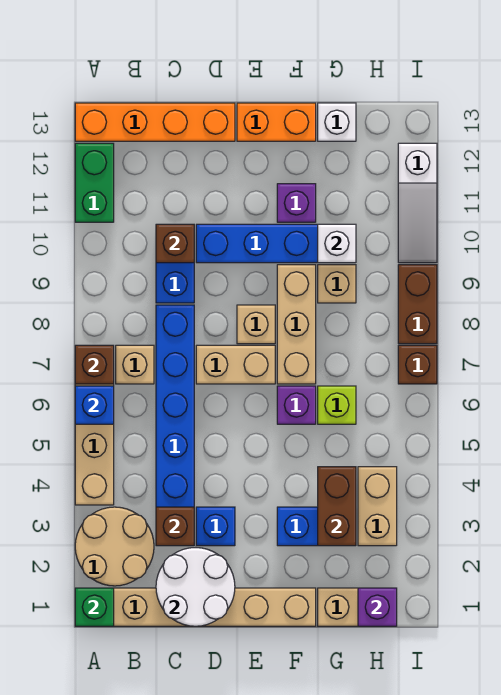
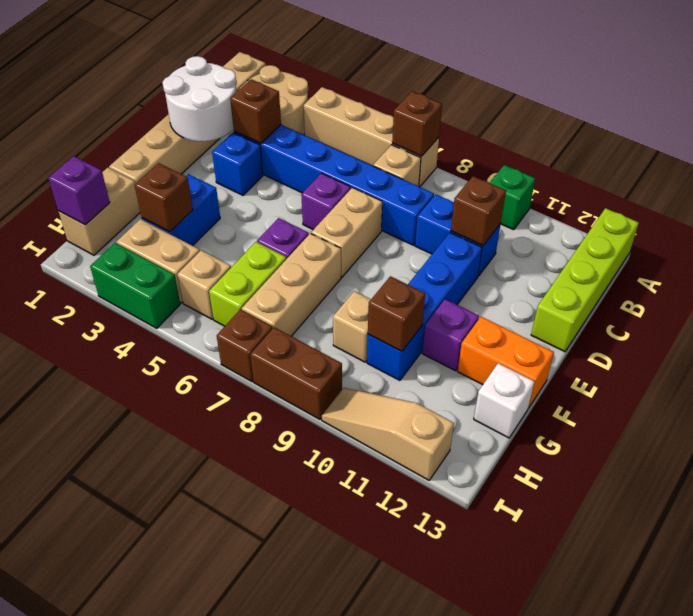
green brick A1 level 2 -> green brick A10 level 1
blue brick A6 level 2 -> none
green brick A11:A12 level 1 -> green brick I3:I4 level 1
orange brick A13:D13 level 1 -> lime brick A13:D13 level 1
none -> purple brick D6 level 1
tan brick E8 level 1 -> tan brick H5 level 1
orange brick E13:F13 level 1 -> orange brick F12:F13 level 1
tan brick F7:F9 level 1 -> tan brick F7:H7 level 1
brown brick G3:G4 level 2 -> brown brick G3 level 2
lime brick G6 level 1 -> lime brick G6:H6 level 1
white brick G10 level 2 -> brown brick G10 level 2
white slope I10:I12 level 1 top 12 -> tan slope I10:I12 level 1 top 12

